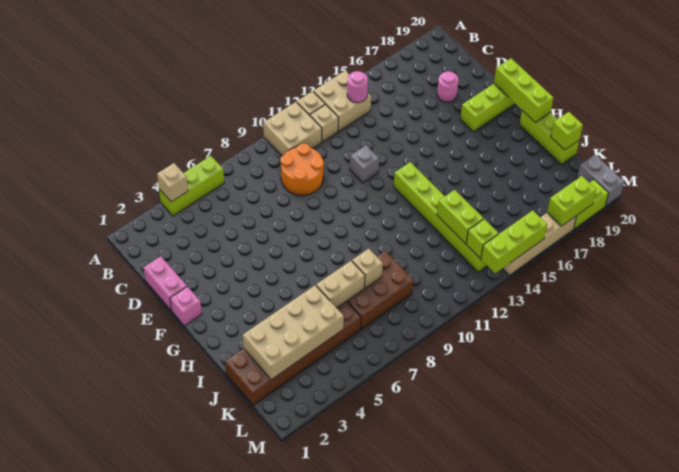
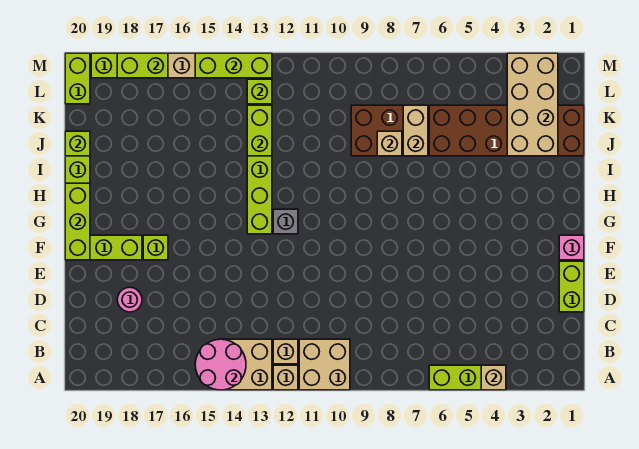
pink round brick B14 level 2 -> pink round brick A14:B15 level 2
orange round brick C9:D10 level 1 -> none
pink brick D1:E1 level 1 -> lime brick D1:E1 level 1
grey brick E12 level 1 -> grey brick G12 level 1
none -> lime brick F17 level 1
tan brick J2:K5 level 2 -> tan brick J2:M3 level 2
tan brick J6:J7 level 2 -> tan brick J7:K7 level 2
grey brick L20:M20 level 1 -> lime brick L20:M20 level 1

